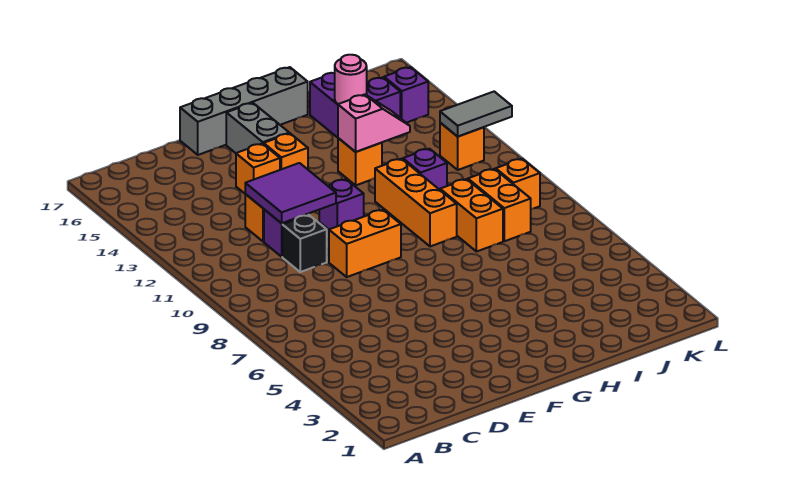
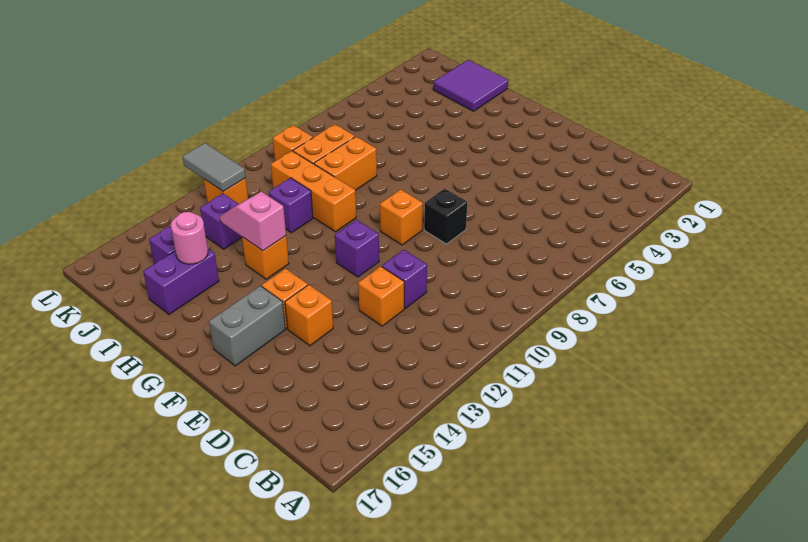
black brick D10 level 1 -> black brick E8 level 1
purple tile D11:E12 level 2 -> purple tile I1:J2 level 1
orange brick E9:F9 level 1 -> orange brick F9 level 1
grey brick E17:H17 level 1 -> none
orange brick H9:H11 level 1 -> orange brick H10:J10 level 1
purple brick K15 level 1 -> purple brick J13 level 1

